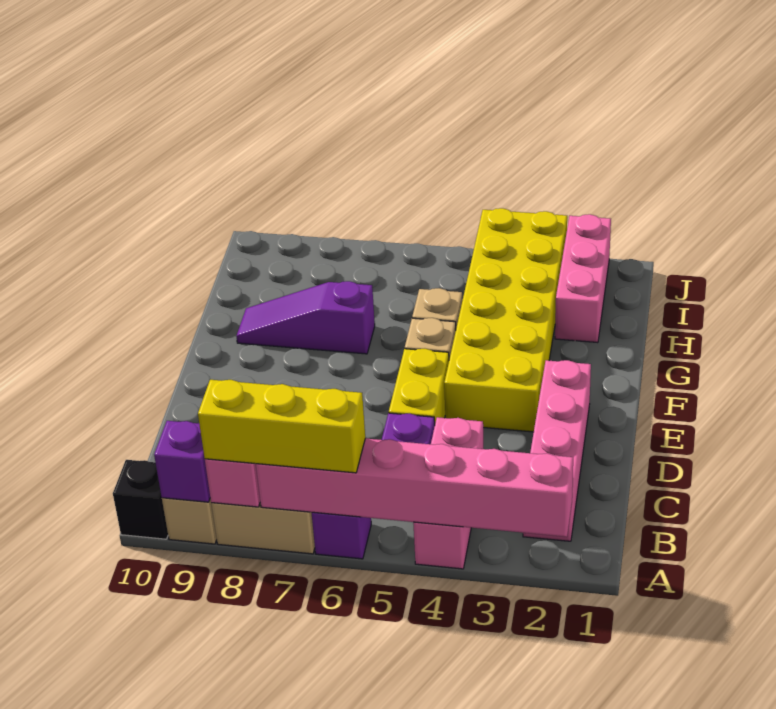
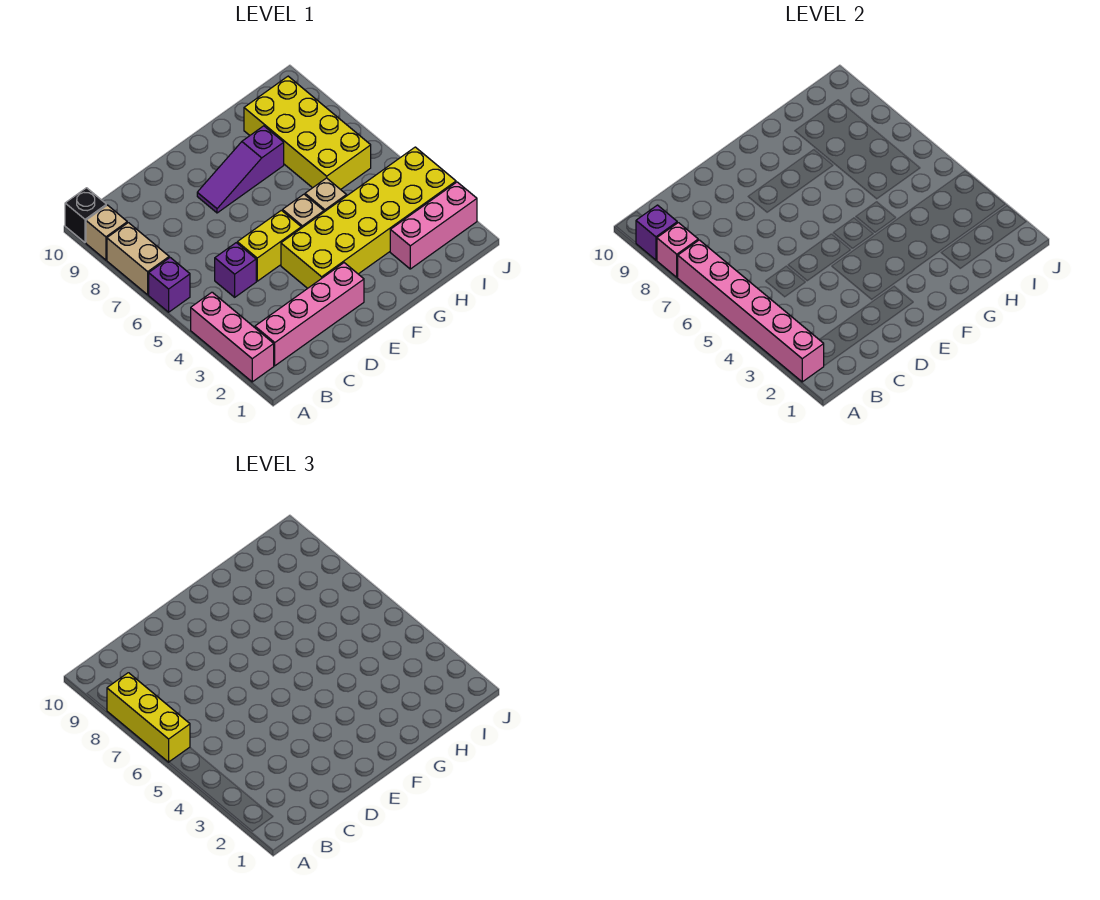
pink brick A4:C4 level 1 -> pink brick A2:A4 level 1
purple slope G7:G9 level 1 top 7 -> purple slope E8:G8 level 1 top G
none -> yellow brick H6:I9 level 1

